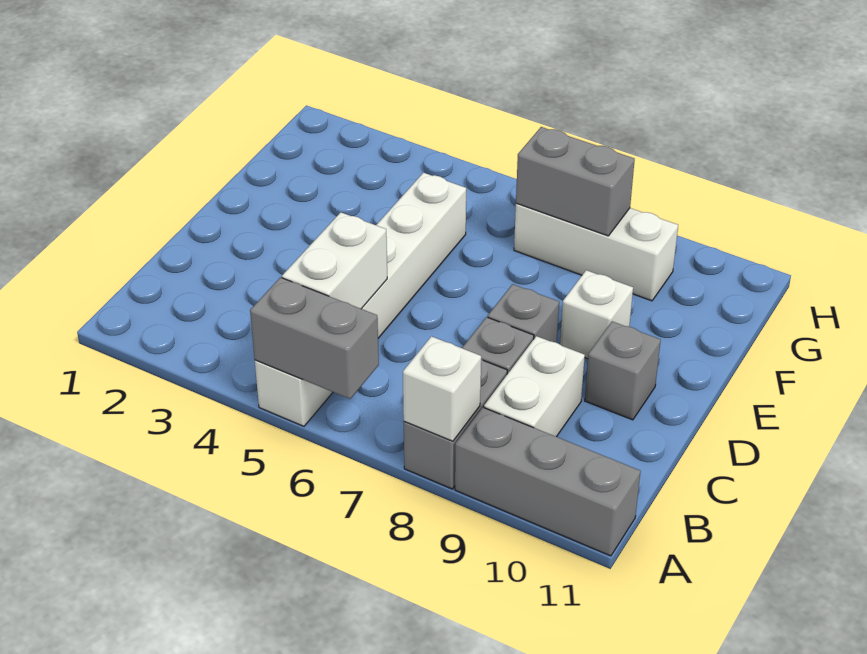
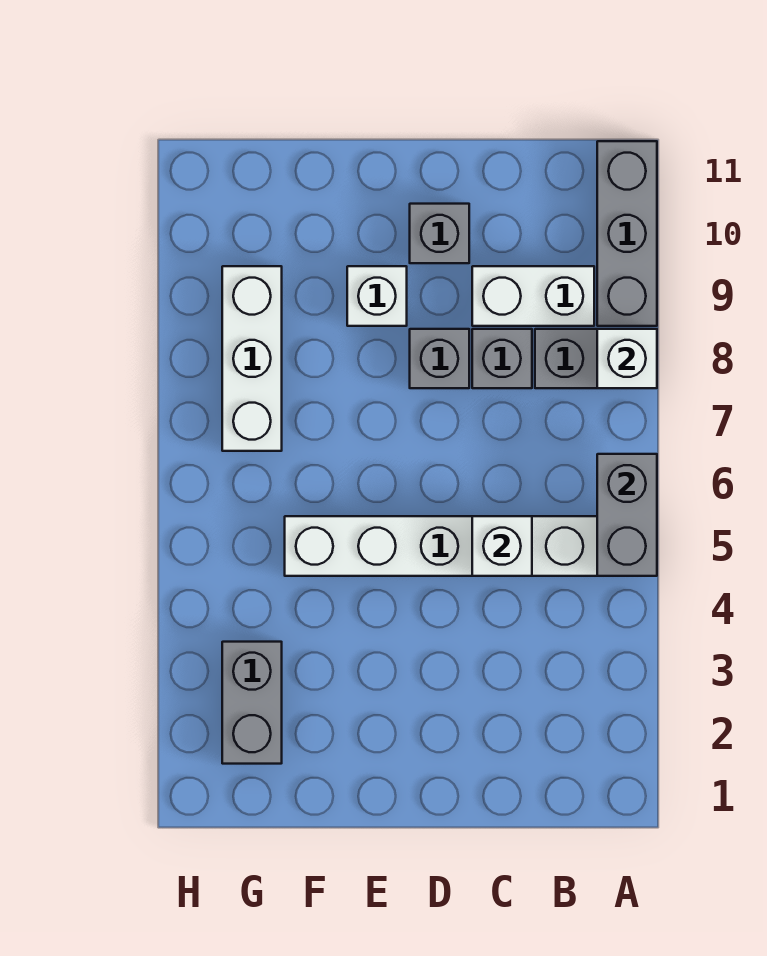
white brick B5:C5 level 2 -> white brick C5 level 2
grey brick G7:G8 level 2 -> grey brick G2:G3 level 1

